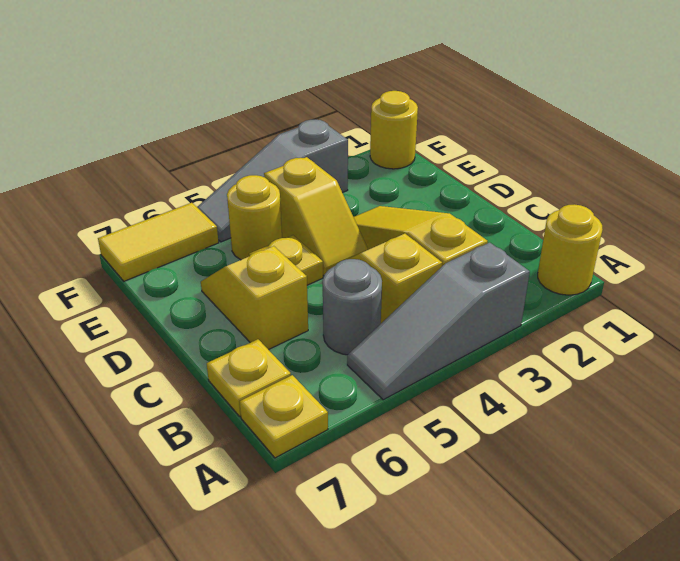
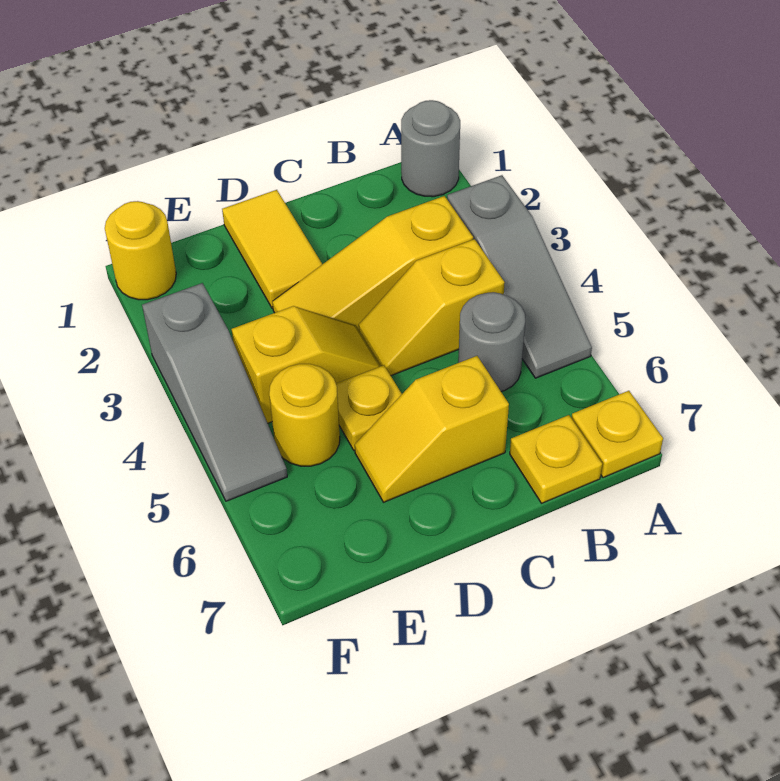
yellow round brick A1 level 1 -> grey round brick A1 level 1
yellow tile F6:F7 level 1 -> yellow tile D1:D2 level 1

